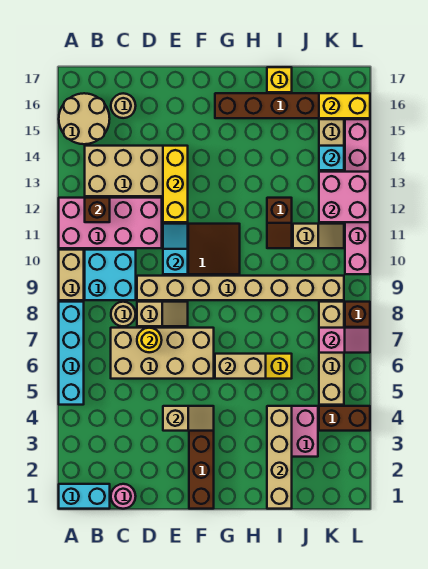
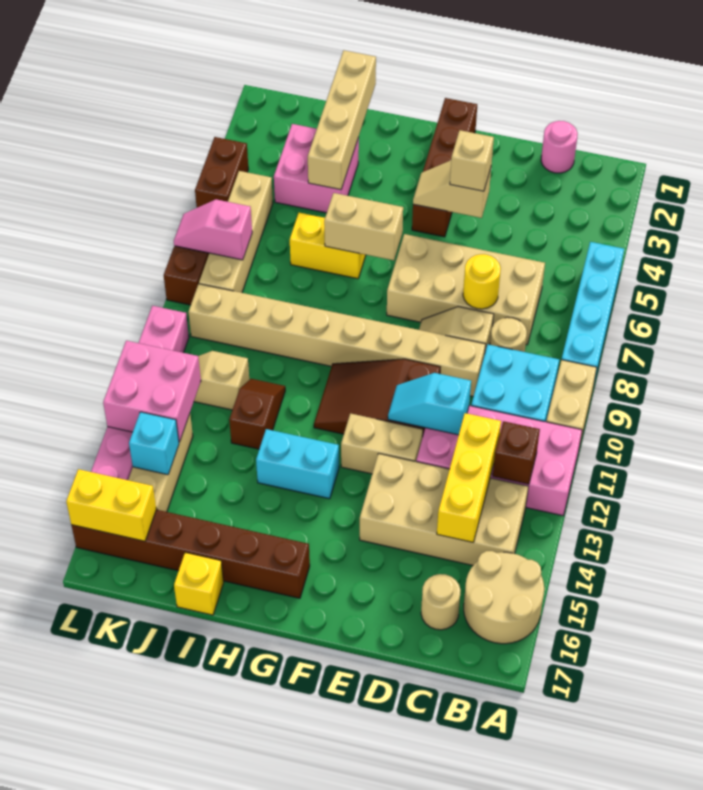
cyan brick A1:B1 level 1 -> cyan brick G13:H13 level 1
none -> tan brick E4 level 3
cyan slope E10:E11 level 2 top 10 -> cyan slope D11:E11 level 2 top D
none -> tan brick E12:F12 level 1
yellow brick E12:E14 level 2 -> yellow brick C12:C14 level 2
brown brick K4:L4 level 1 -> brown brick L4:L5 level 1

